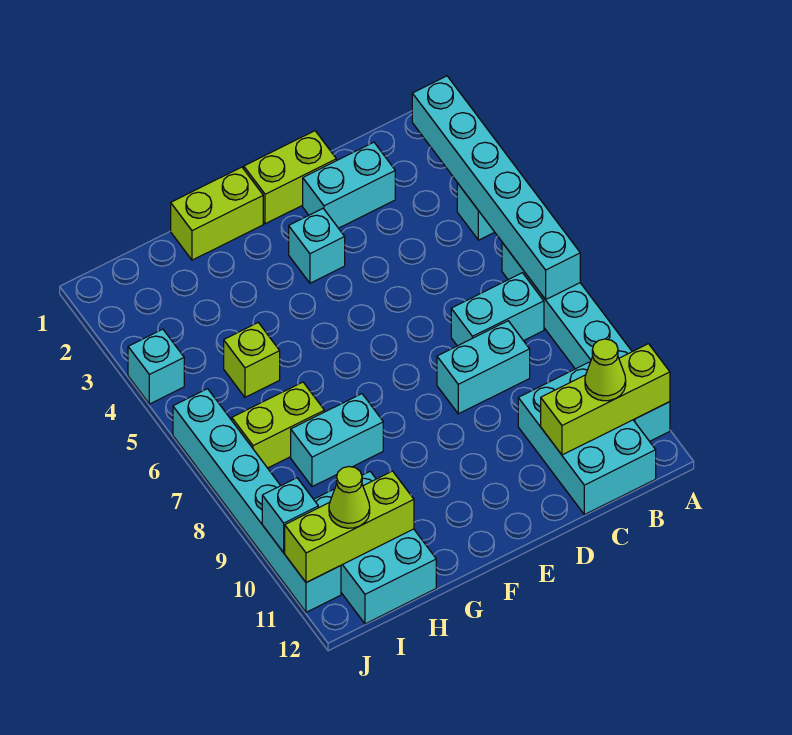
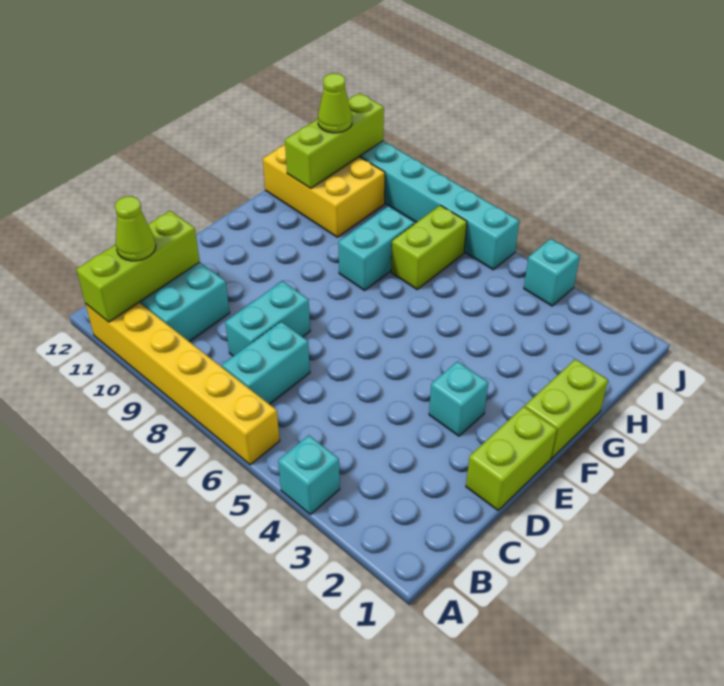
cyan brick A2:A7 level 2 -> none
cyan brick A6:A11 level 1 -> yellow brick A6:A11 level 1
cyan brick C2:D2 level 1 -> none
lime brick H5 level 1 -> none
cyan brick H10:I12 level 1 -> yellow brick H10:I12 level 1
cyan brick J10 level 2 -> none

